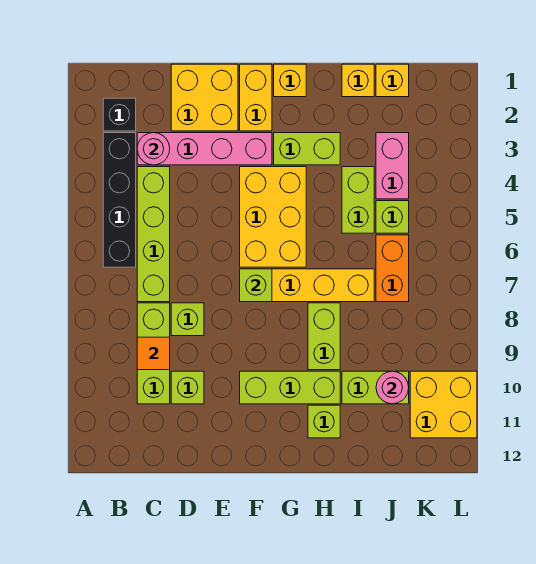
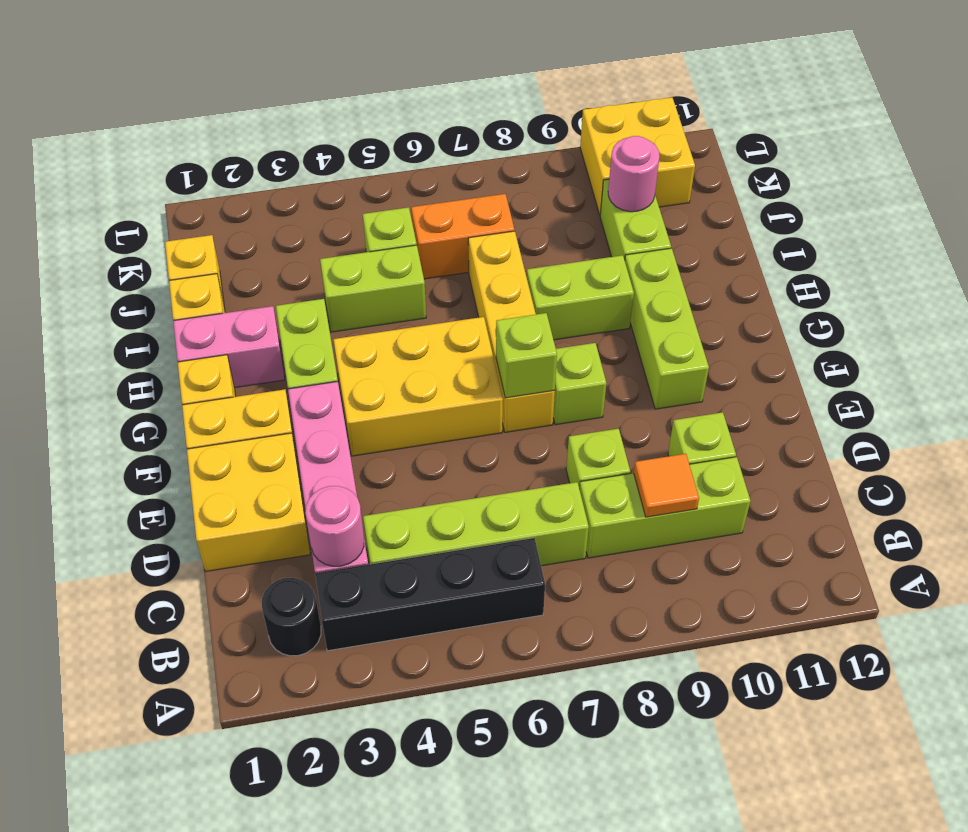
black brick B2 level 1 -> black round brick B2 level 1
lime brick H11 level 1 -> lime brick F8 level 1
pink brick J3:J4 level 1 -> pink brick H1:H2 level 1

